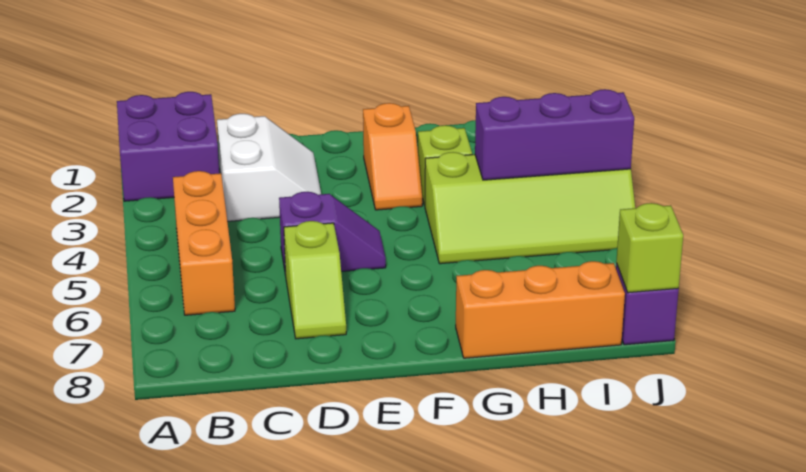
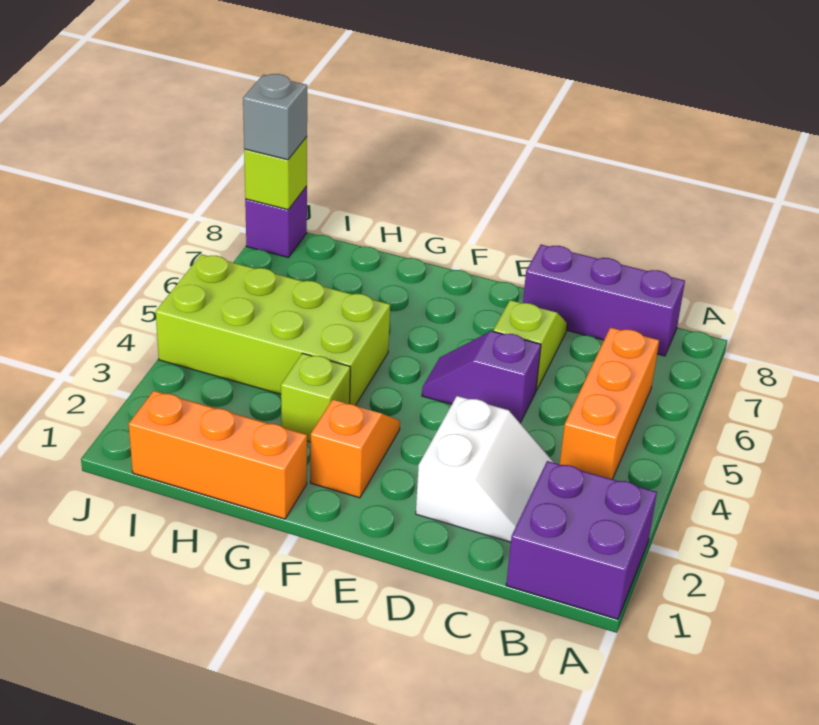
white slope C2:D3 level 1 top C -> white slope C2:D3 level 1 top D
lime slope G4:J5 level 1 top 4 -> lime brick G4:J5 level 1
orange brick G8:I8 level 1 -> orange brick G1:I1 level 1
purple brick H4:J4 level 2 -> purple brick B8:D8 level 1
none -> grey brick J8 level 3

